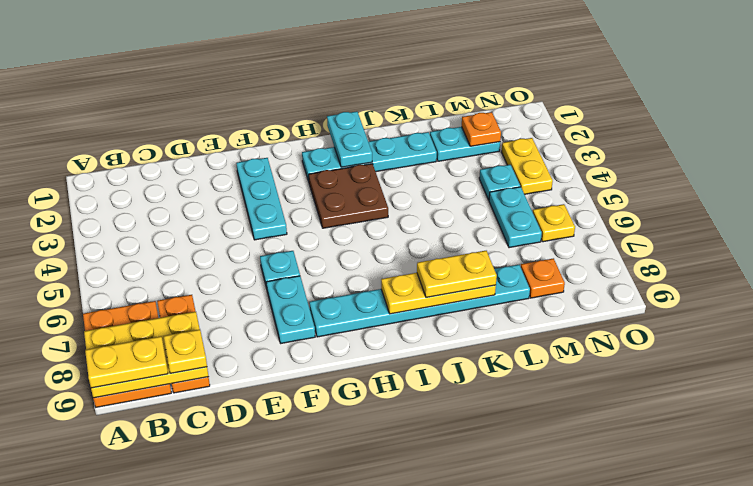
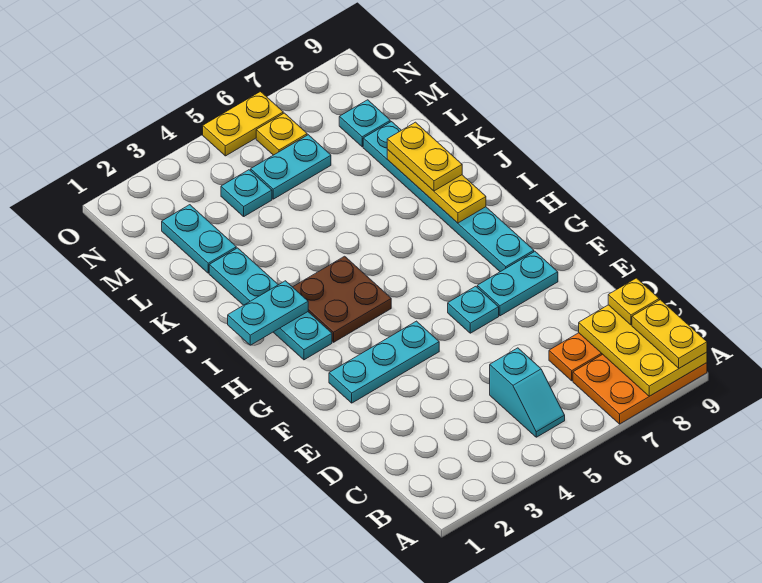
none -> cyan slope B5:C5 level 1 top C
orange plate M2 level 2 -> none
orange plate M8 level 1 -> cyan plate M8 level 1
yellow plate N3:N4 level 1 -> yellow plate O5:O6 level 1

